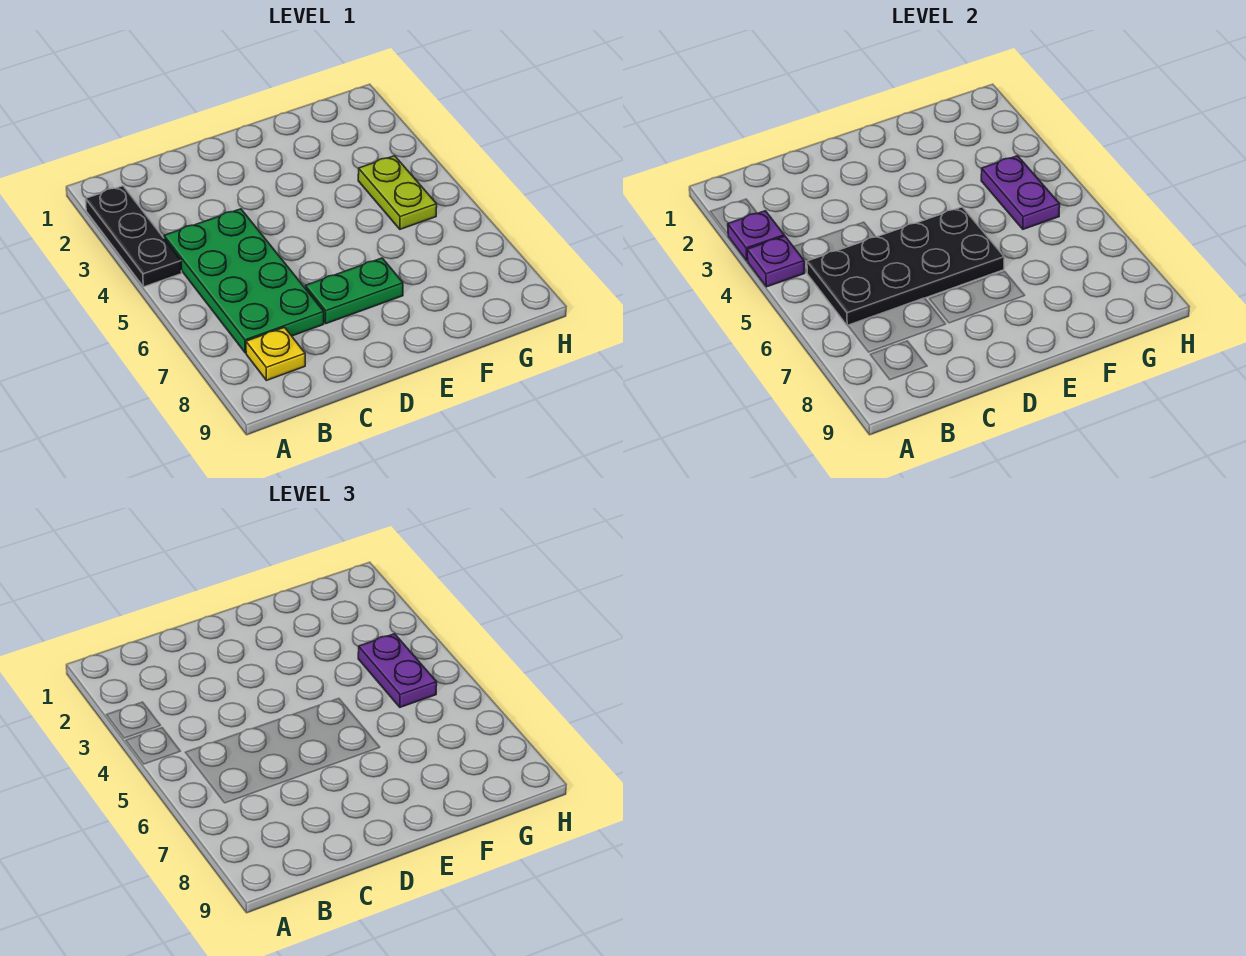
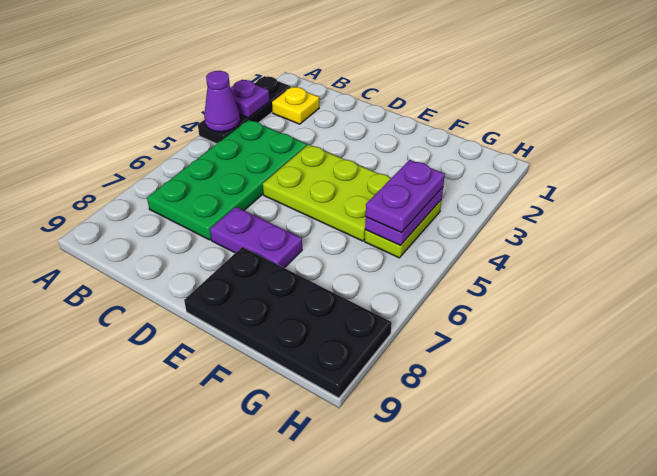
purple plate A4 level 2 -> purple cone A4 level 2
black plate B5:E6 level 2 -> black plate E8:H9 level 1
yellow plate B8 level 1 -> yellow plate B2 level 1
none -> lime plate D4:F5 level 1
green plate D7:E7 level 1 -> purple plate D7:E7 level 1

